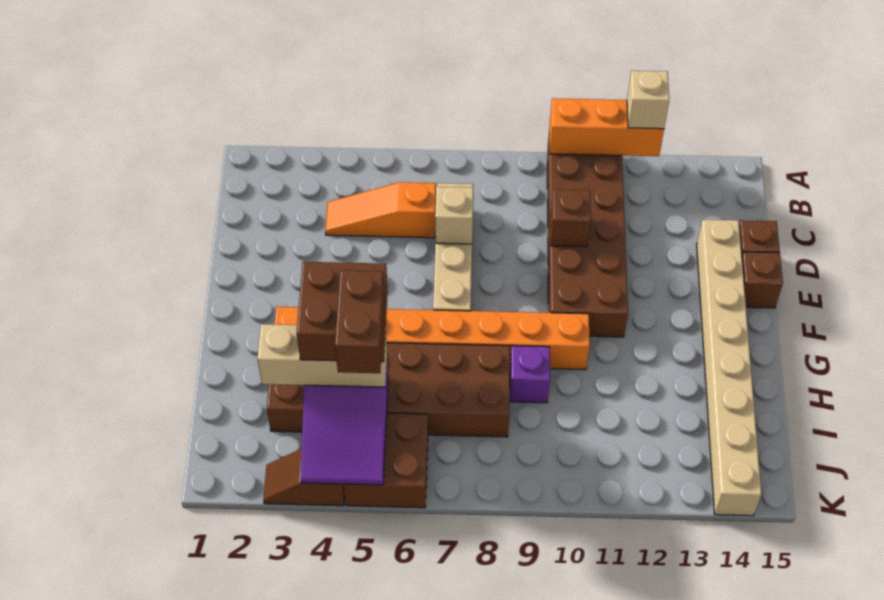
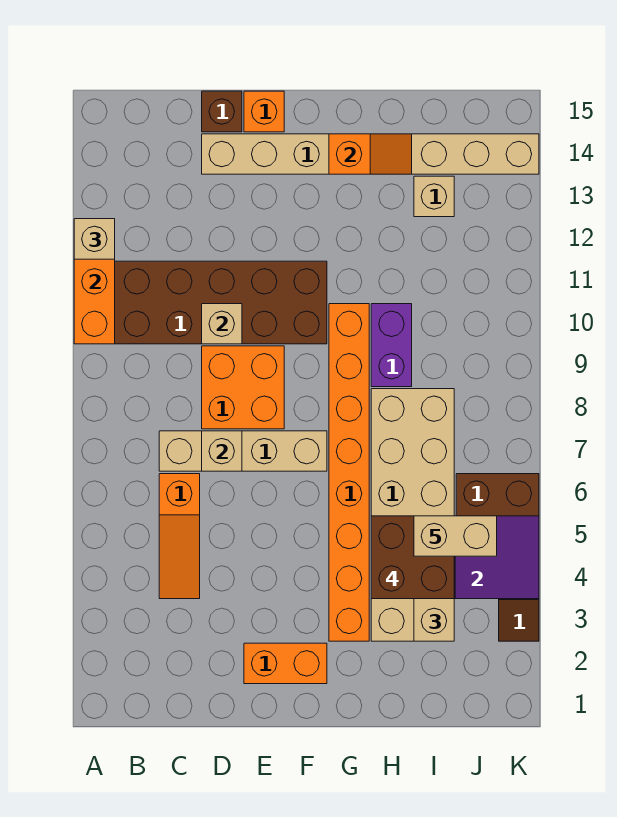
none -> orange brick D8:E9 level 1
brown brick D10 level 2 -> tan brick D10 level 2
none -> orange brick E2:F2 level 1
brown brick E15 level 1 -> orange brick E15 level 1
none -> orange slope G14:H14 level 2 top G
brown brick H3:I8 level 1 -> tan brick H3:I8 level 1
purple brick H9 level 1 -> purple brick H9:H10 level 1
brown brick I5:J5 level 5 -> tan brick I5:J5 level 5
none -> tan brick I13 level 1

